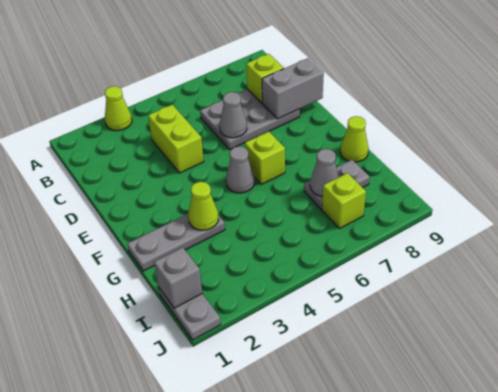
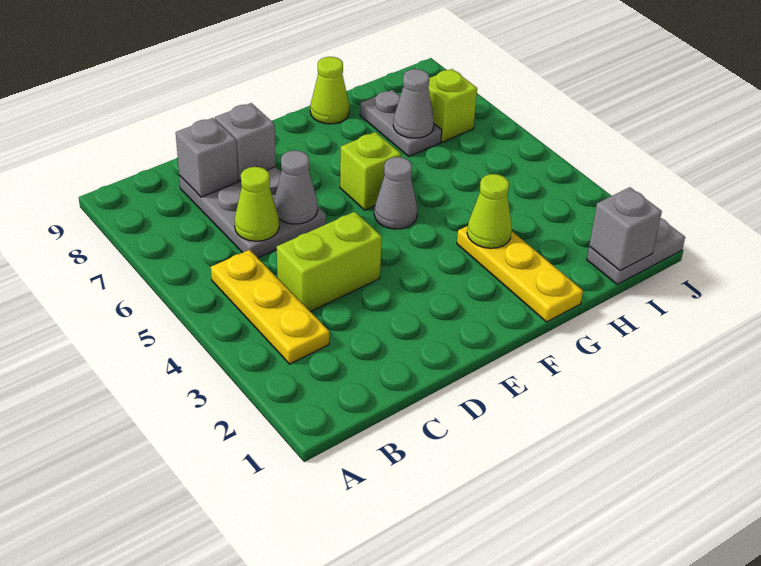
lime cone A3 level 1 -> lime cone C6 level 2
none -> yellow plate B3:B5 level 1
lime brick C8 level 2 -> grey brick C8 level 2
grey brick D8:D9 level 2 -> grey brick D8 level 2
grey plate G1:G3 level 1 -> yellow plate G1:G3 level 1

